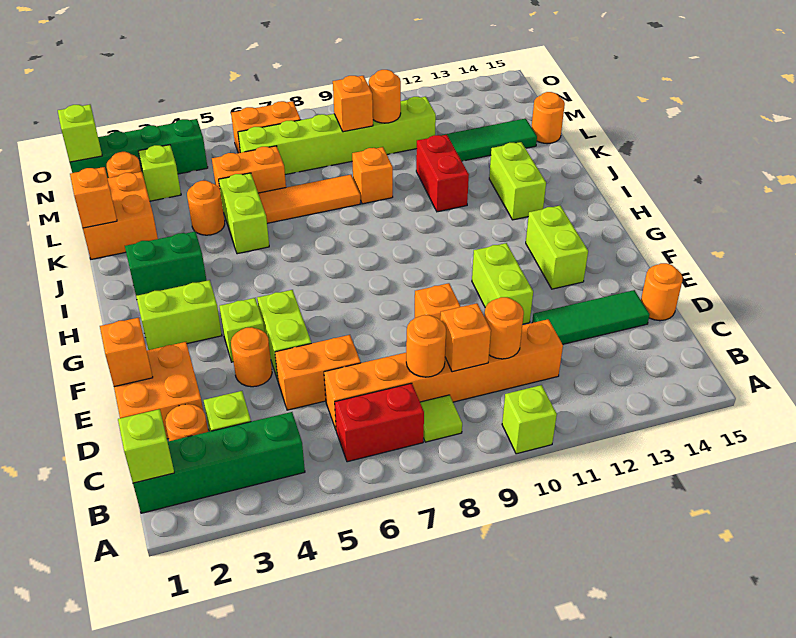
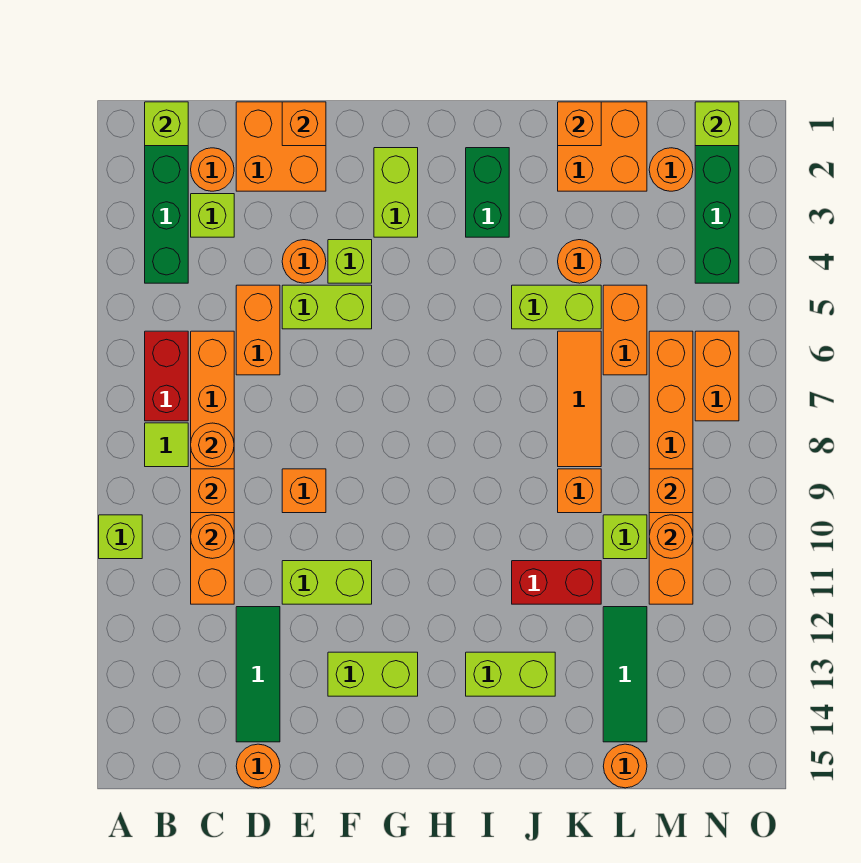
lime brick M3 level 1 -> lime brick L10 level 1
lime brick M6:M11 level 1 -> orange brick M6:M11 level 1

